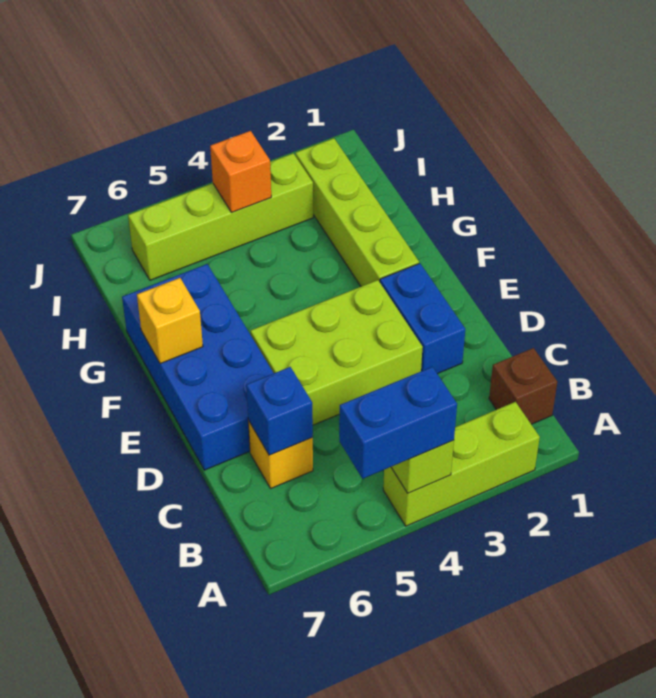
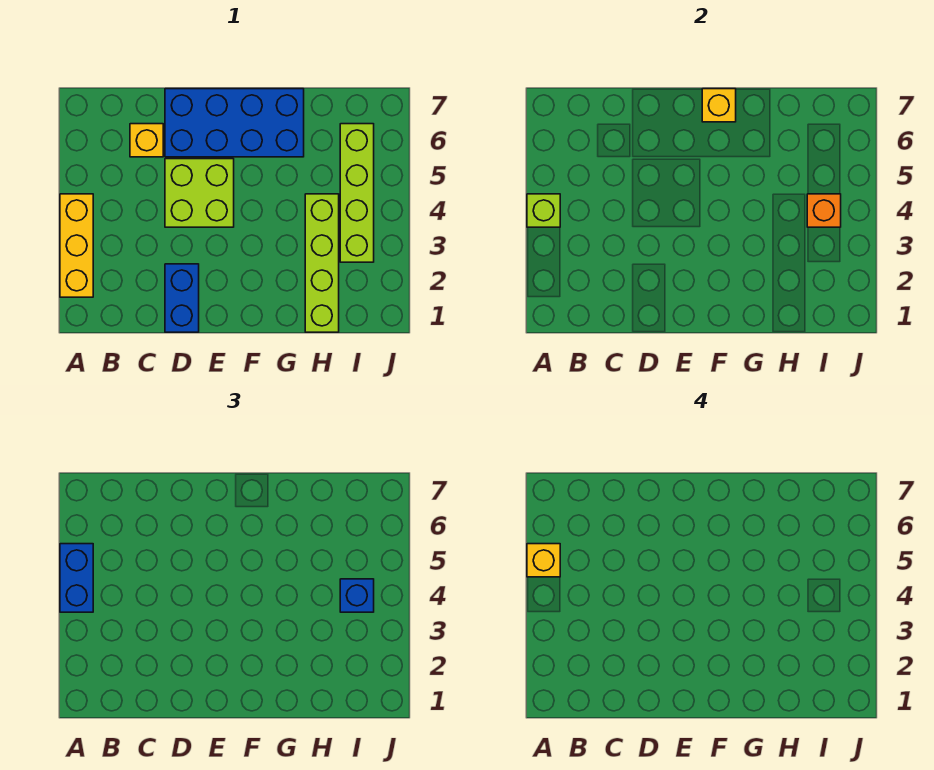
lime brick A2:A4 level 1 -> yellow brick A2:A4 level 1
none -> yellow brick A5 level 4
brown brick B1 level 1 -> none
blue brick C6 level 2 -> blue brick I4 level 3
blue brick D2:E2 level 1 -> blue brick D1:D2 level 1
lime brick D3:E5 level 1 -> lime brick D4:E5 level 1
lime brick F2:I2 level 1 -> lime brick H1:H4 level 1

